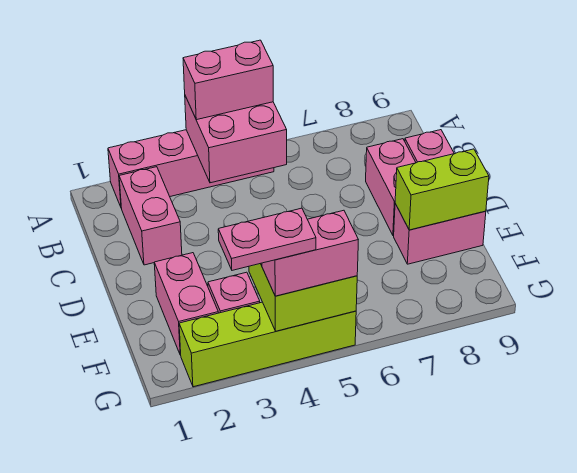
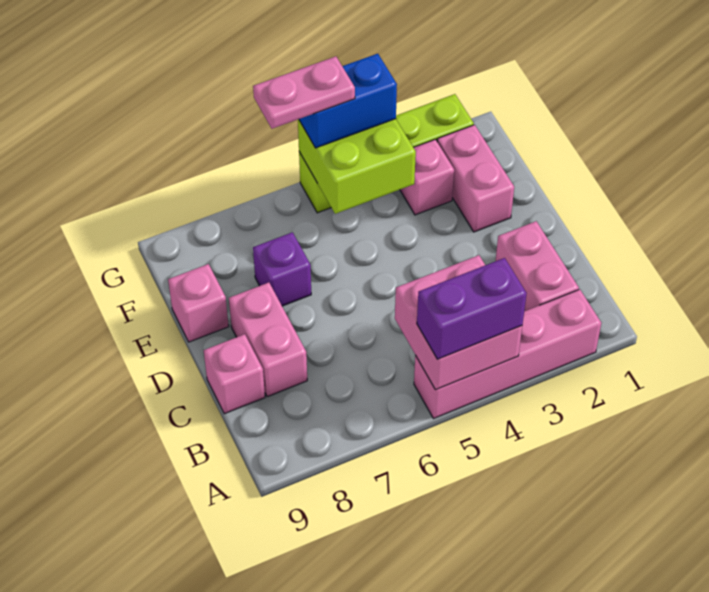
pink brick A4:A5 level 3 -> purple brick A4:A5 level 3
none -> purple brick E7 level 1
pink brick E8:E9 level 1 -> pink brick E9 level 1
lime brick E8:E9 level 2 -> none
pink plate G3:G4 level 4 -> pink plate G5:G6 level 4
pink brick G4:G5 level 3 -> blue brick G4:G5 level 3

